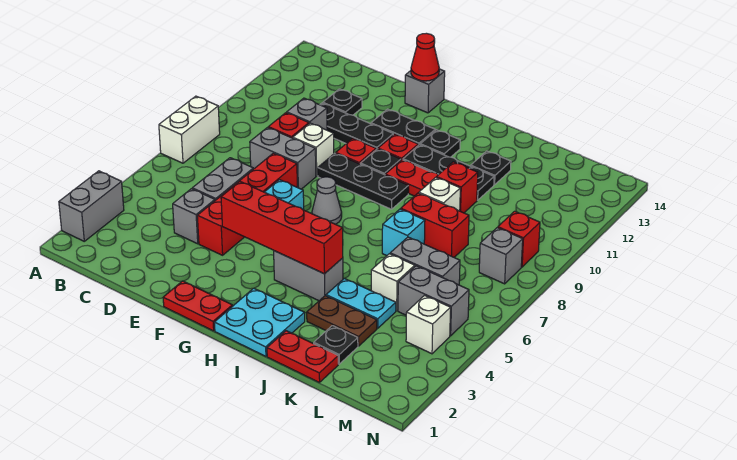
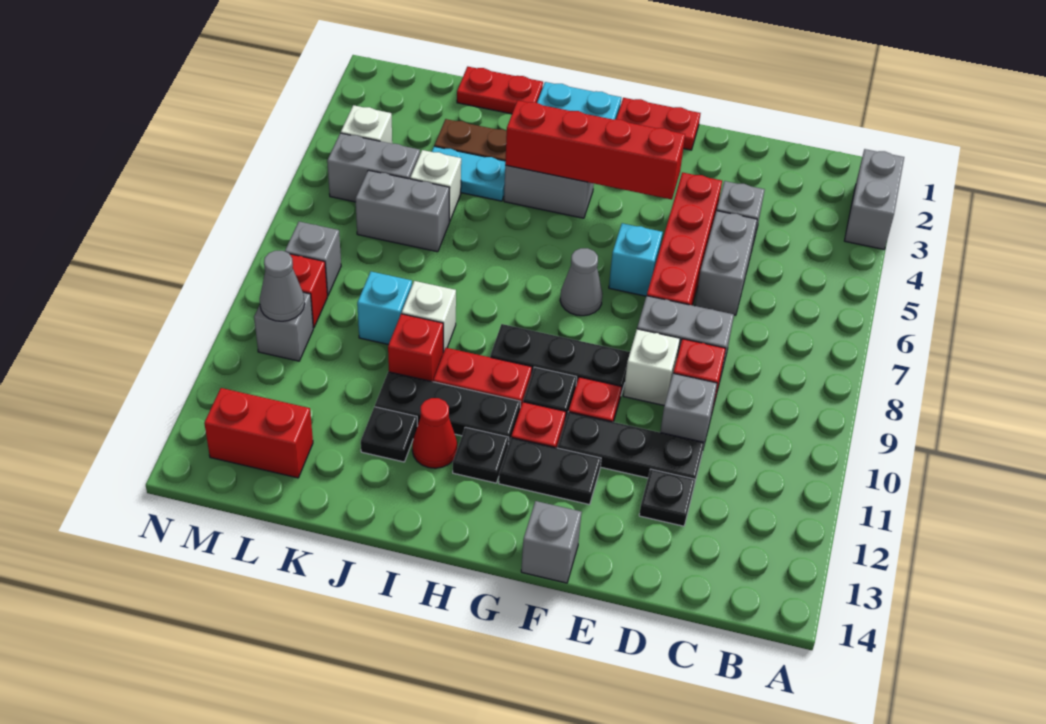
white brick A7:A8 level 1 -> none
red cone F14 level 2 -> red cone I12 level 1
cyan brick J7 level 1 -> cyan brick K9 level 1
red brick J8:K8 level 1 -> red brick L13:M13 level 1
black plate K2 level 1 -> none
none -> grey brick M10 level 1
none -> grey cone M10 level 2

